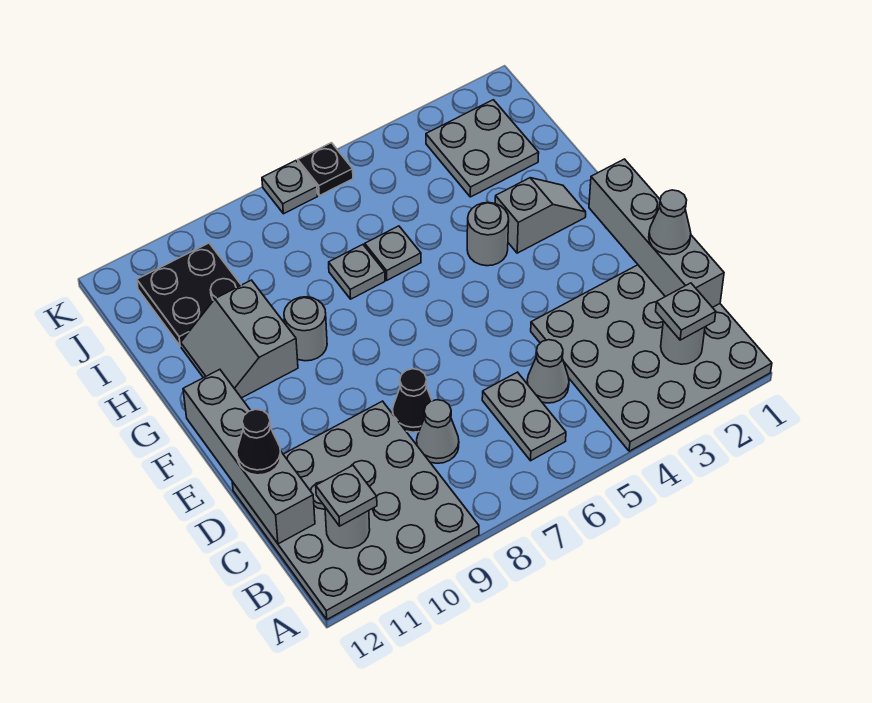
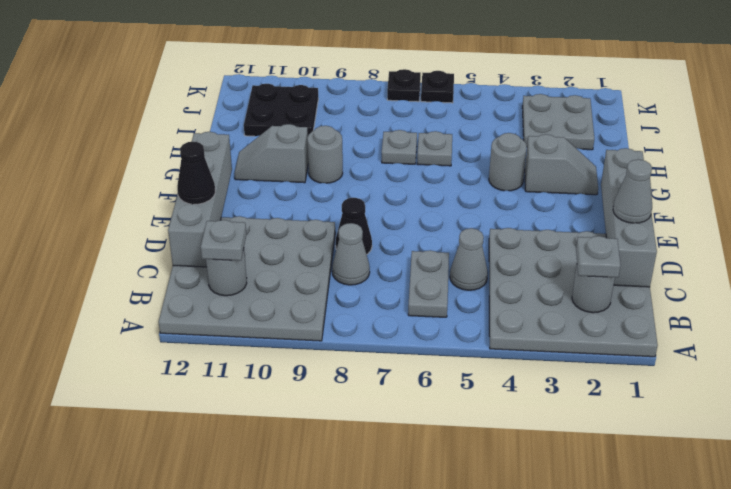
grey slope G10:H11 level 1 top 10 -> grey slope G10:G11 level 1 top 10
grey plate K7 level 1 -> black plate K7 level 1

